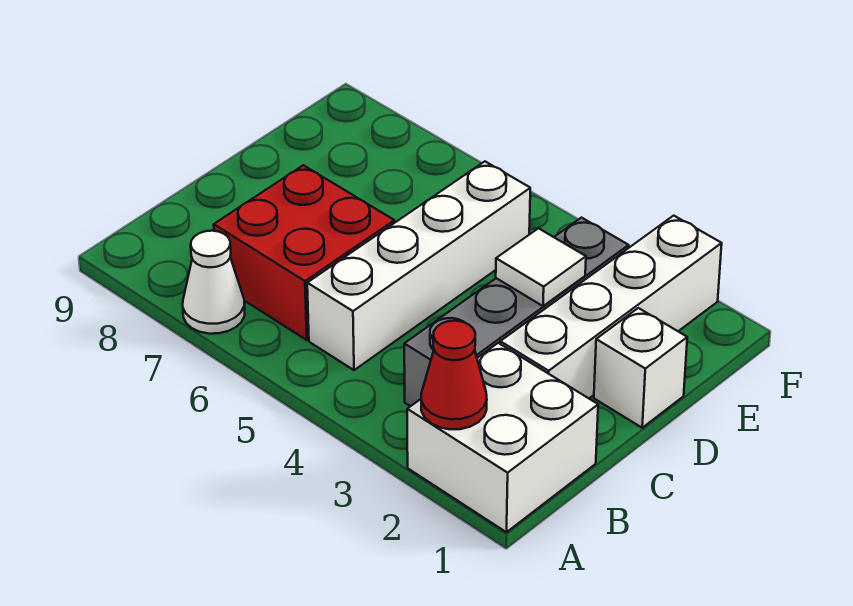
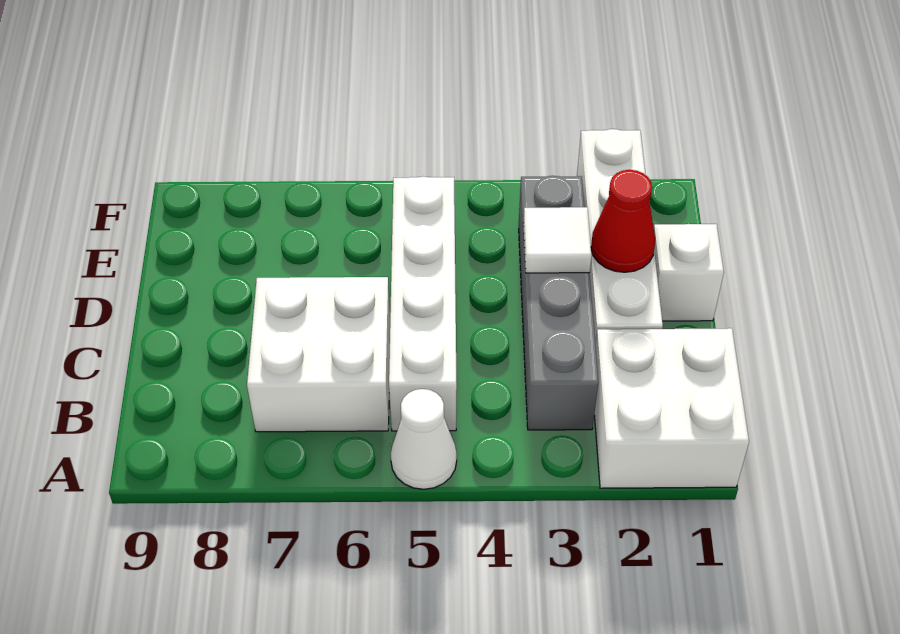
red cone A2 level 2 -> red cone D2 level 2
white cone A7 level 1 -> white cone A5 level 1
red brick B6:C7 level 1 -> white brick B6:C7 level 1

